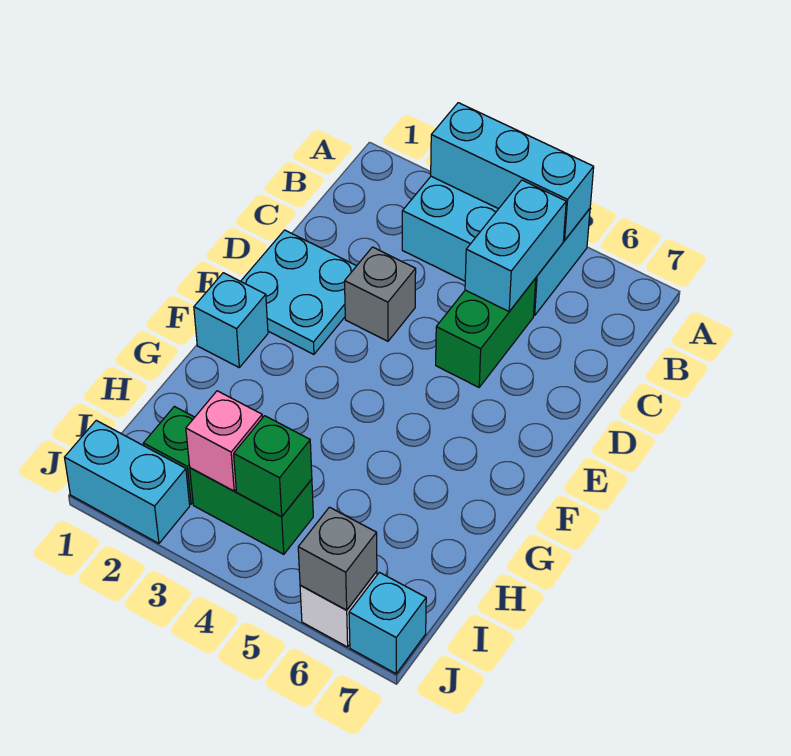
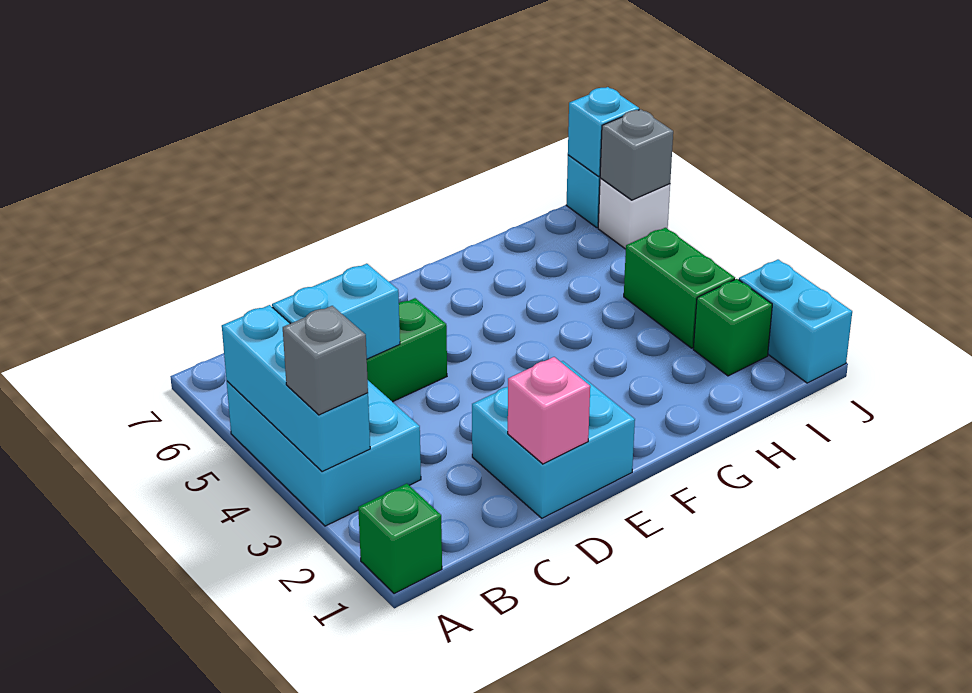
cyan plate D1:E2 level 1 -> cyan brick D1:E2 level 1
grey brick D3 level 1 -> grey brick A3 level 3
cyan brick F1 level 1 -> cyan brick J7 level 2
pink brick I3 level 2 -> pink brick D1 level 2
green brick I4 level 2 -> green brick A1 level 1

